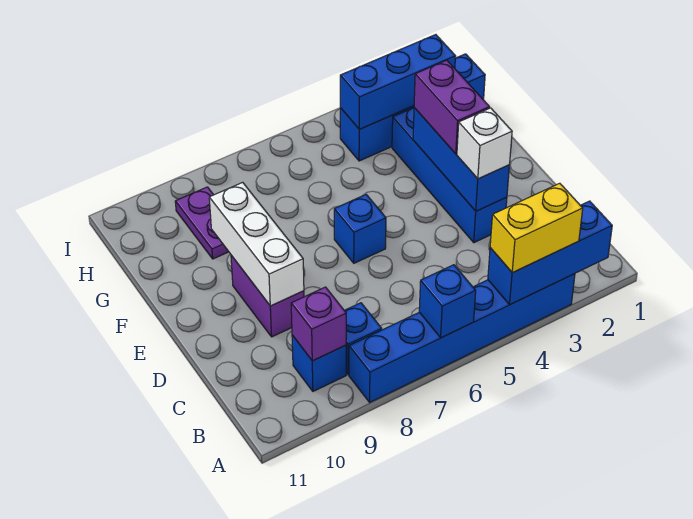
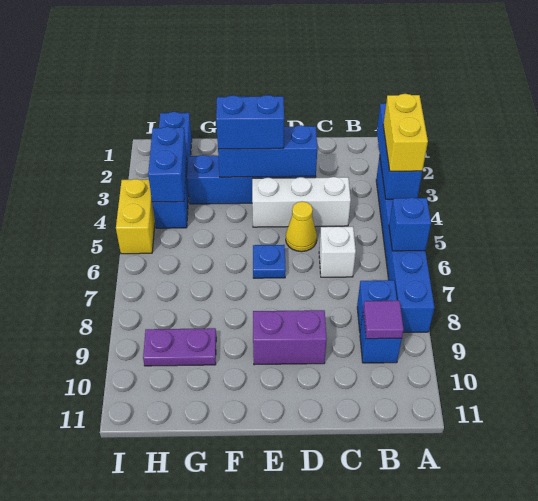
purple brick B9 level 2 -> purple tile B9 level 2
white brick D3 level 3 -> white brick C6 level 1
none -> yellow cone D5 level 1
white brick D9:F9 level 2 -> white brick C4:E4 level 1
purple brick E3:F3 level 3 -> blue brick E3:F3 level 3
blue brick E6 level 1 -> blue plate E6 level 1
blue brick H2:H4 level 2 -> blue brick H3:H4 level 2
none -> yellow brick I4:I5 level 1

